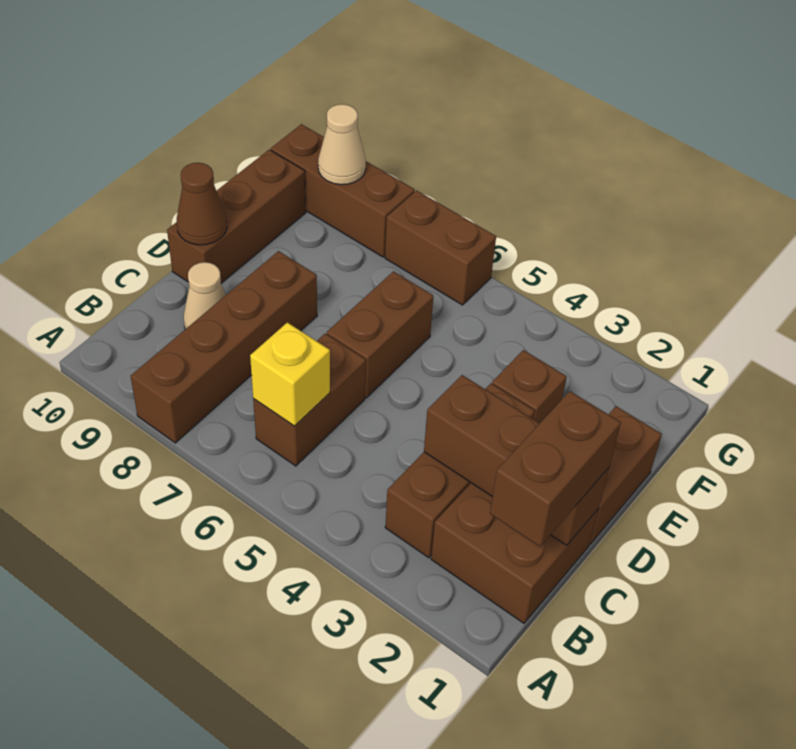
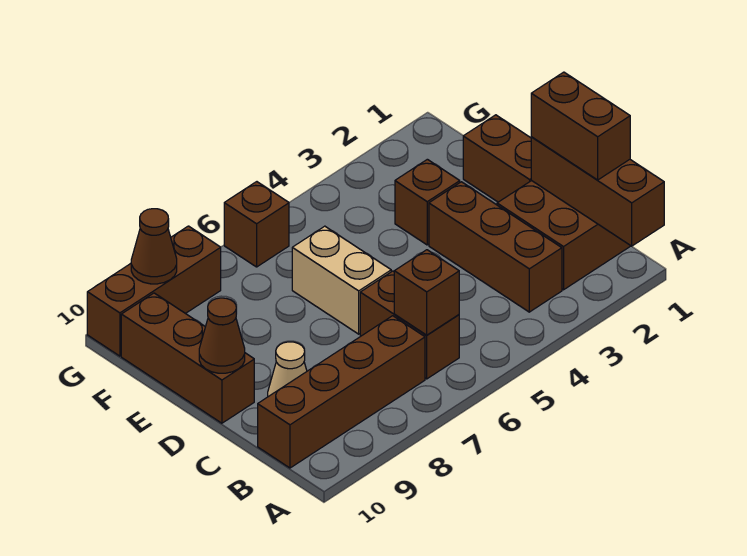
brown brick A8:D8 level 1 -> brown brick B7:B10 level 1
yellow brick B6 level 2 -> brown brick B6 level 2
brown brick C1:C3 level 2 -> brown brick A1:C1 level 2
brown brick D6:E6 level 1 -> tan brick D6:E6 level 1
brown brick G6:G7 level 1 -> brown brick G6 level 1
tan cone G9 level 2 -> brown cone G9 level 2

